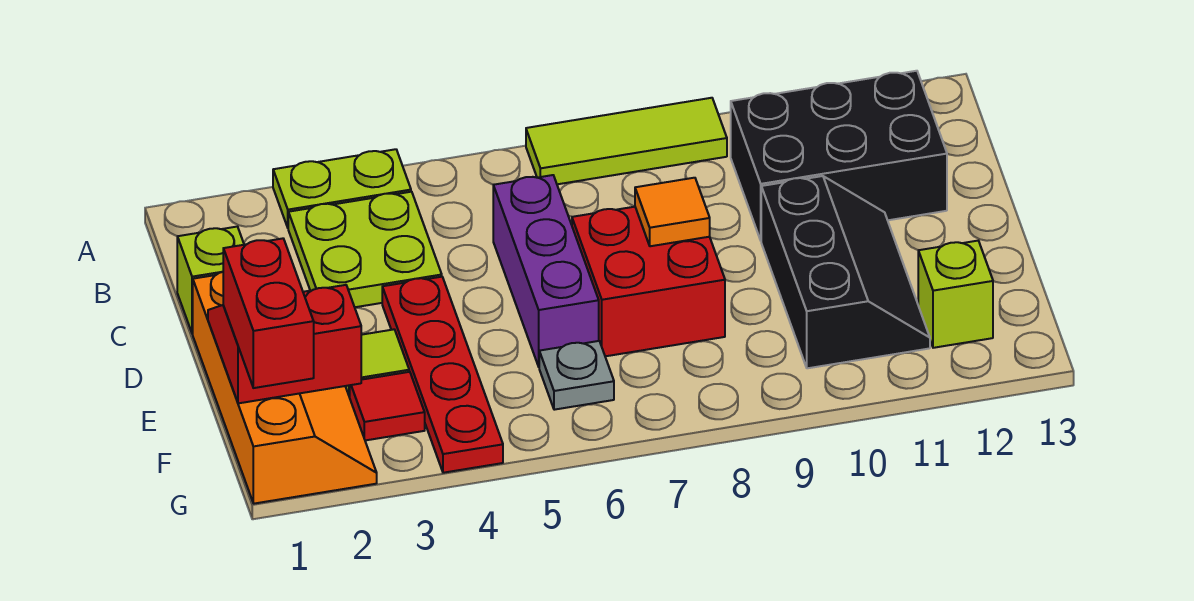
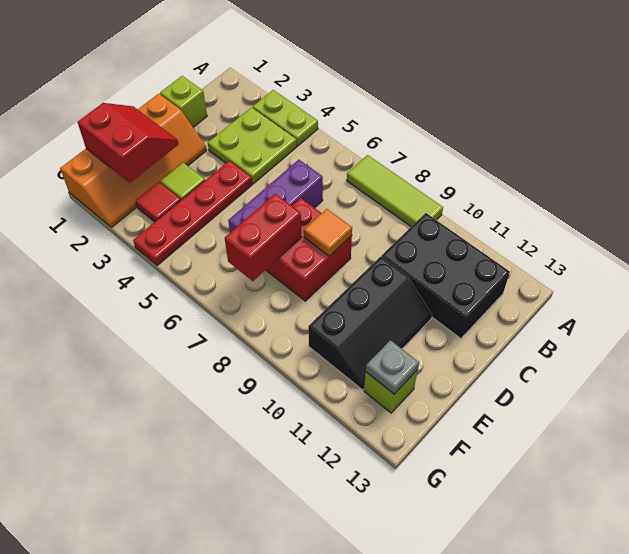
red brick F1:G1 level 3 -> red brick E7:F7 level 2
grey plate F6 level 1 -> grey plate F12 level 2

